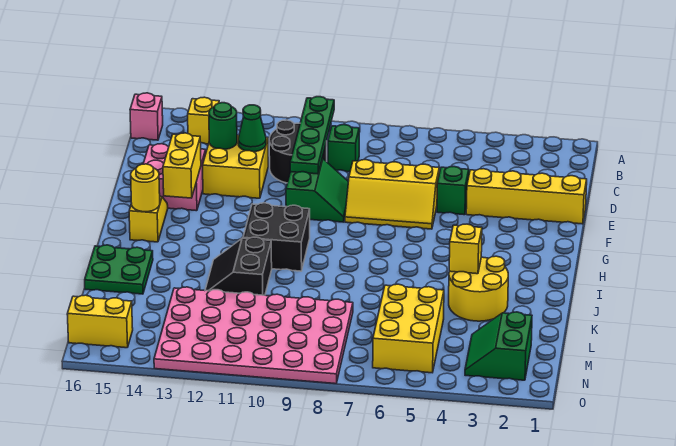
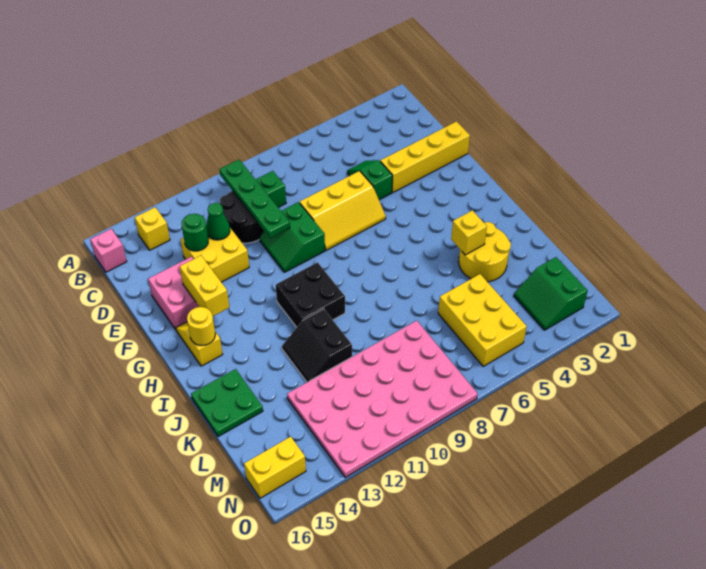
green slope E9:F10 level 1 top 10 -> green slope E9:F10 level 1 top 9

